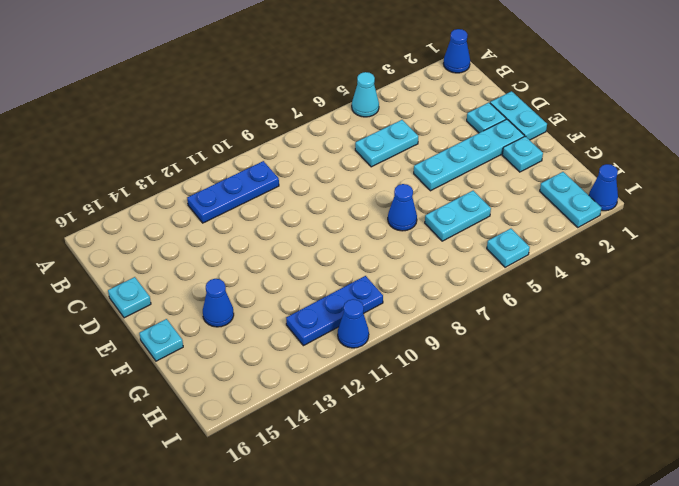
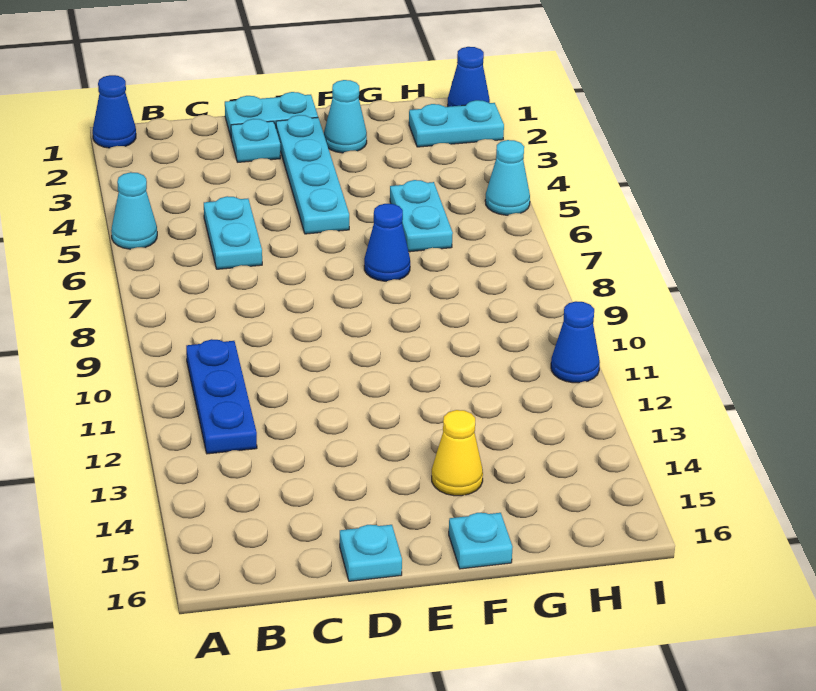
cyan plate F2 level 1 -> cyan cone F2 level 1
blue cone F14 level 1 -> yellow cone F14 level 1
blue plate H10:H12 level 1 -> none
cyan plate I5 level 1 -> cyan cone I5 level 1

